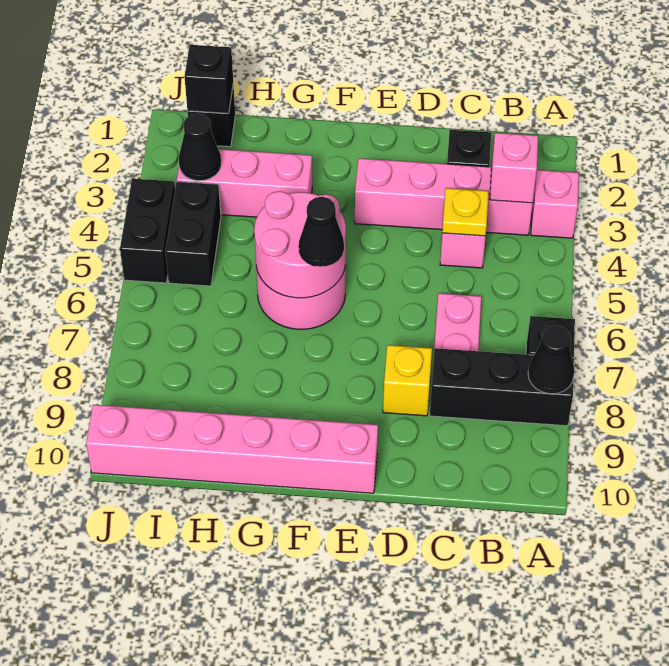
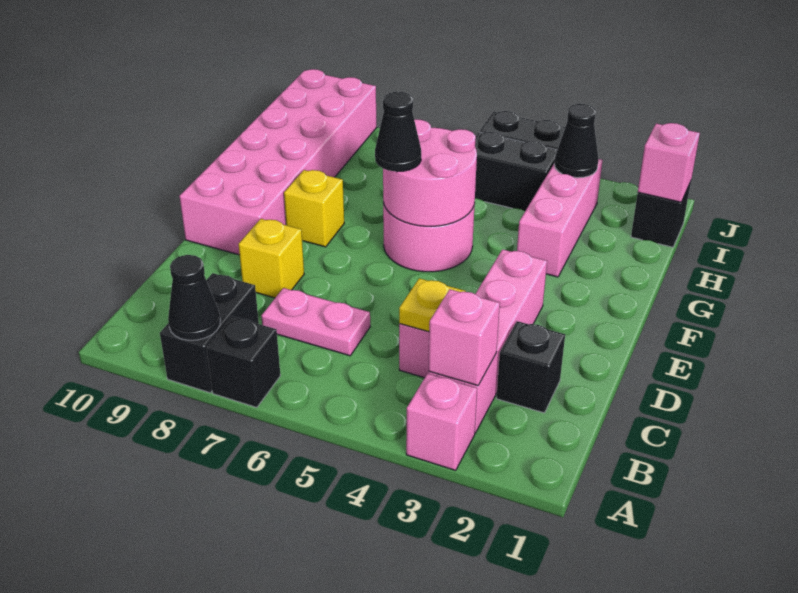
black brick A8:C8 level 1 -> black brick A8:B8 level 1
pink brick E10:J10 level 1 -> pink brick E9:J10 level 1
none -> yellow brick F8 level 1
black brick I1 level 2 -> pink brick I1 level 2

